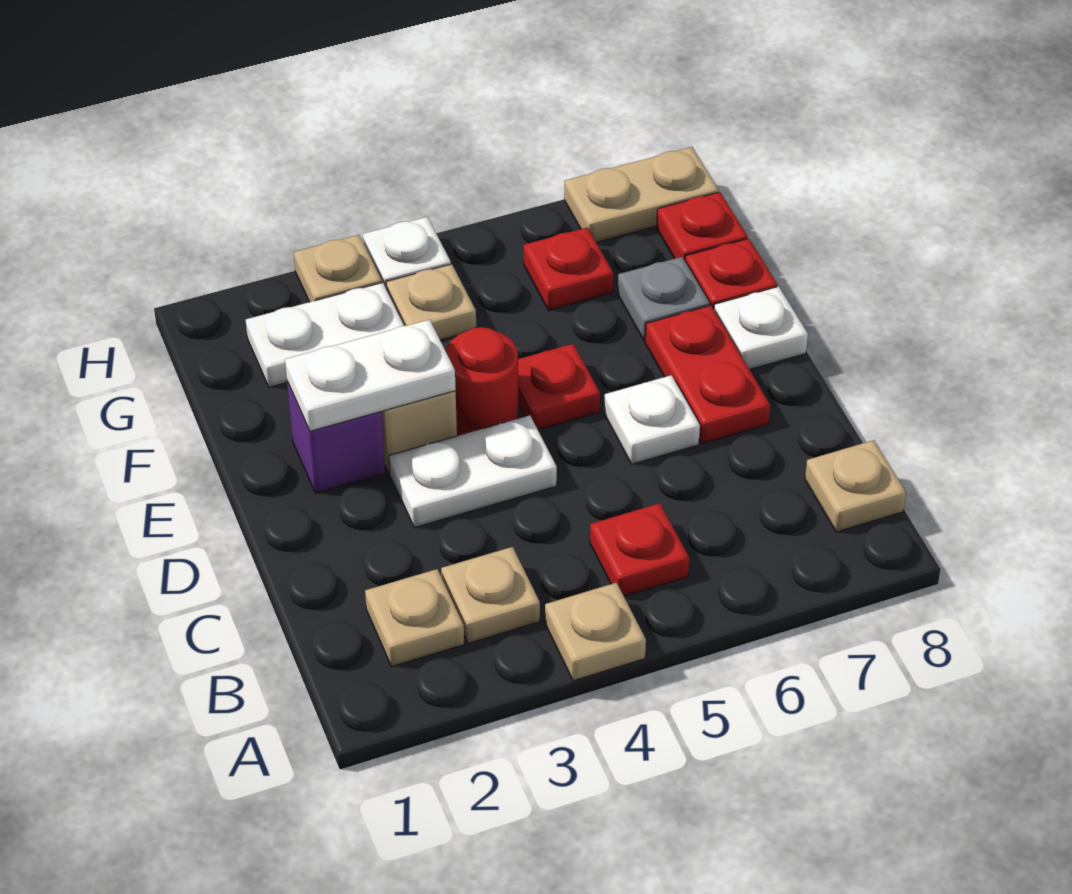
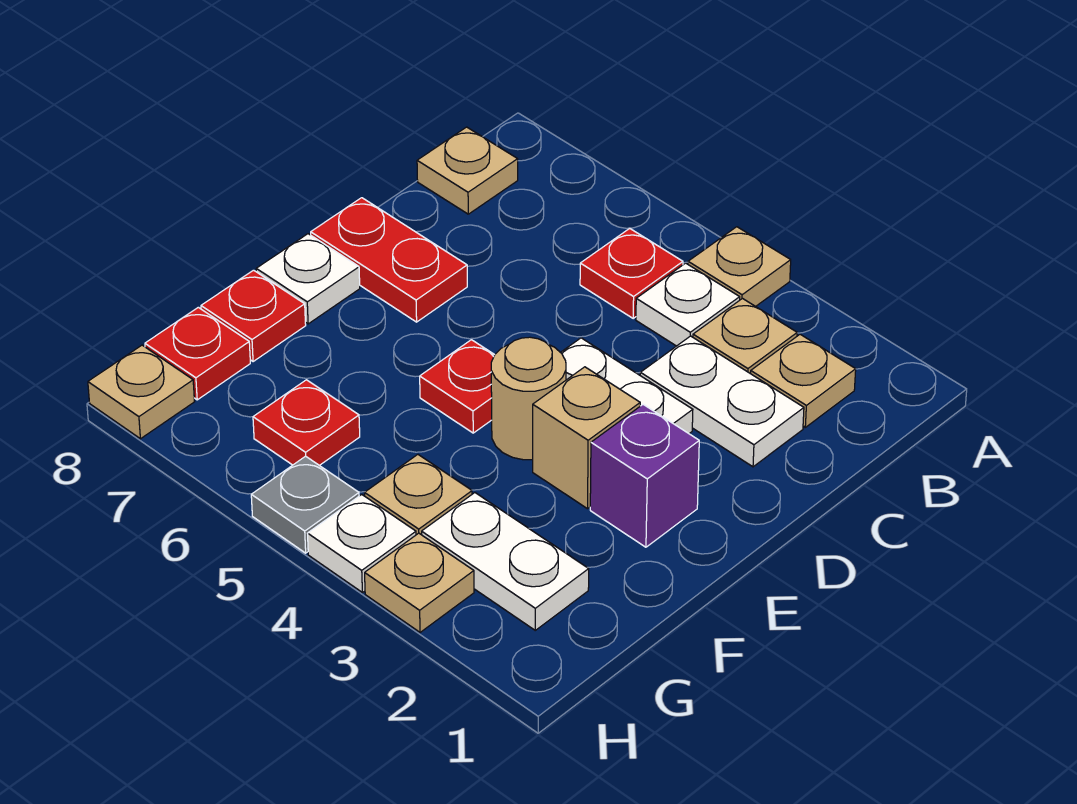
white plate D6 level 1 -> white plate B4 level 1
red plate D7:E7 level 1 -> red plate D7:D8 level 1
white plate E2:E3 level 2 -> white plate C2:C3 level 1
red round brick E4 level 1 -> tan round brick E4 level 1
grey plate F7 level 1 -> grey plate H5 level 1
tan plate H7:H8 level 1 -> tan plate H8 level 1

